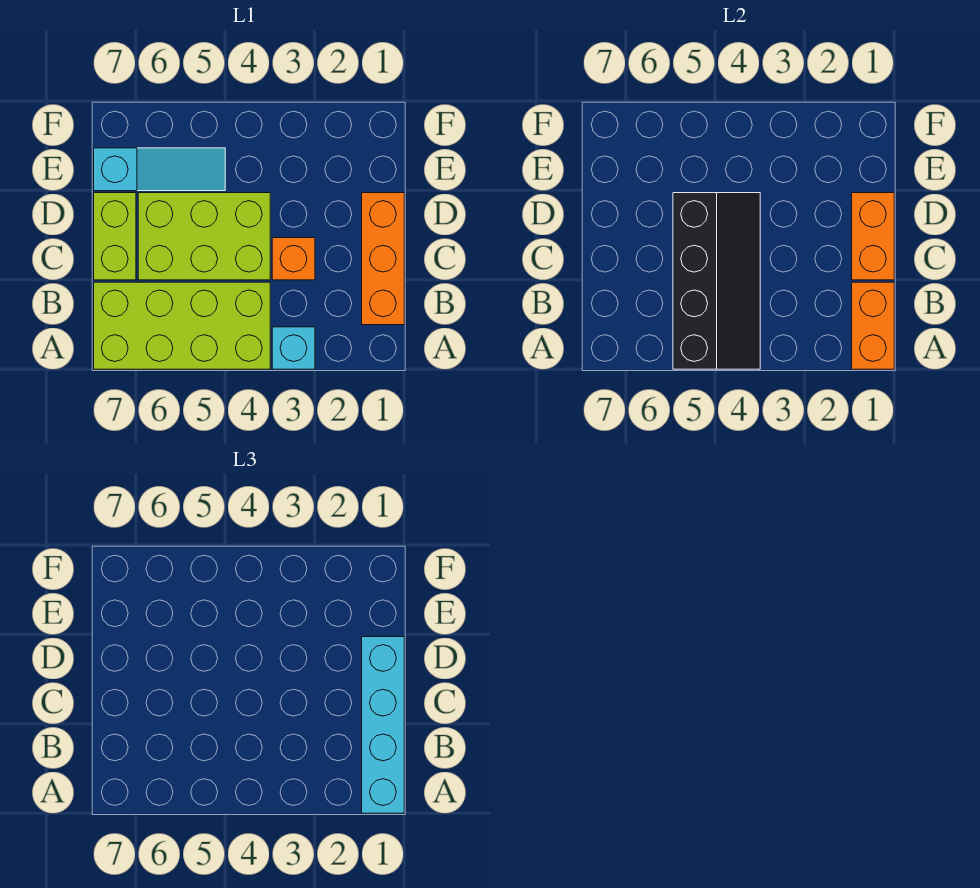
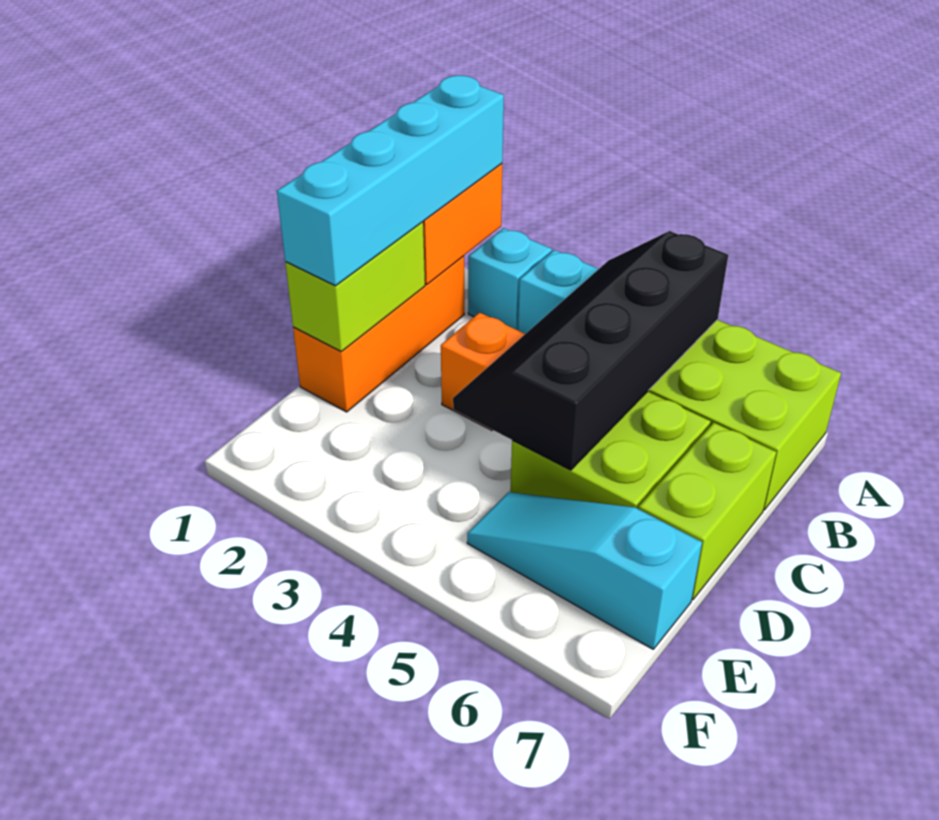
none -> cyan brick A2 level 1
orange brick C1:D1 level 2 -> lime brick C1:D1 level 2
lime brick C4:D6 level 1 -> lime brick C5:D6 level 1

